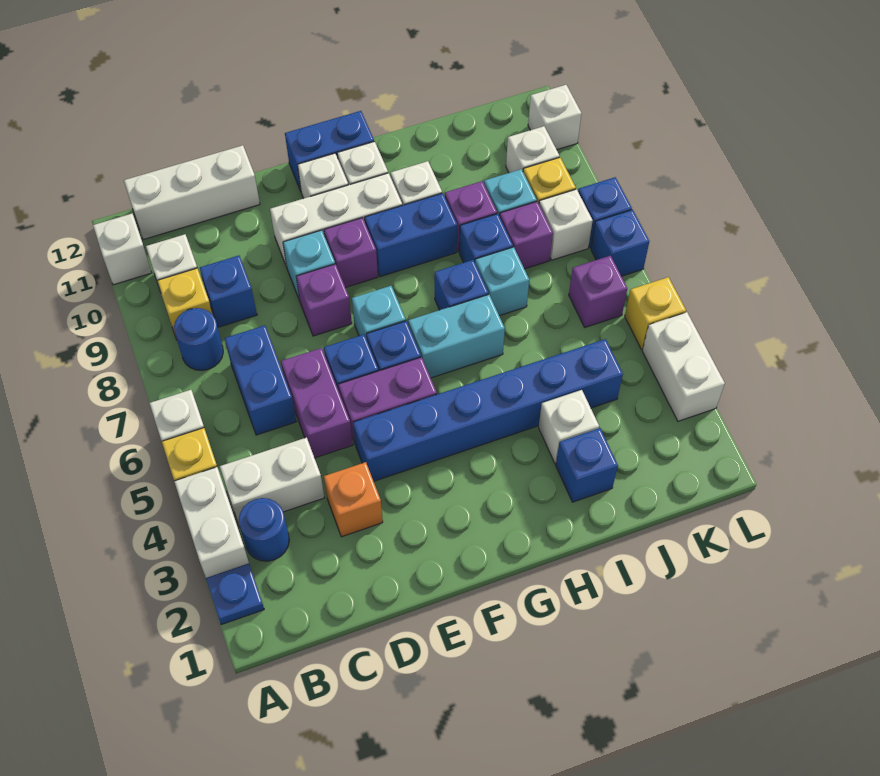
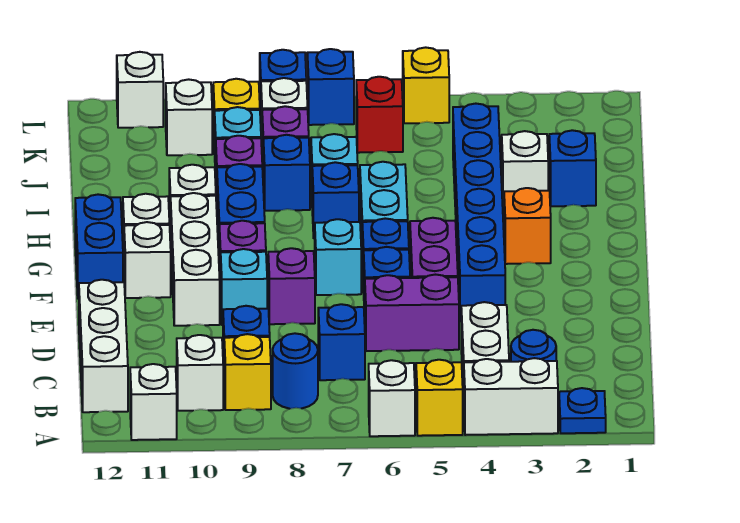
blue brick C6:C7 level 1 -> blue brick C7 level 1
orange brick D3 level 1 -> orange brick G3 level 1
purple brick K6 level 1 -> red brick K6 level 1
white brick L3:L4 level 1 -> none

